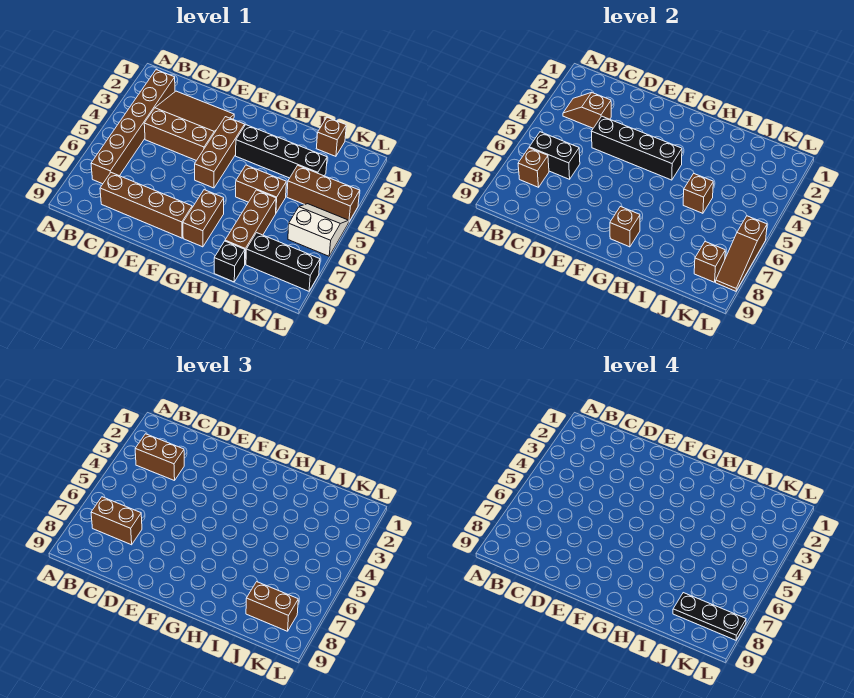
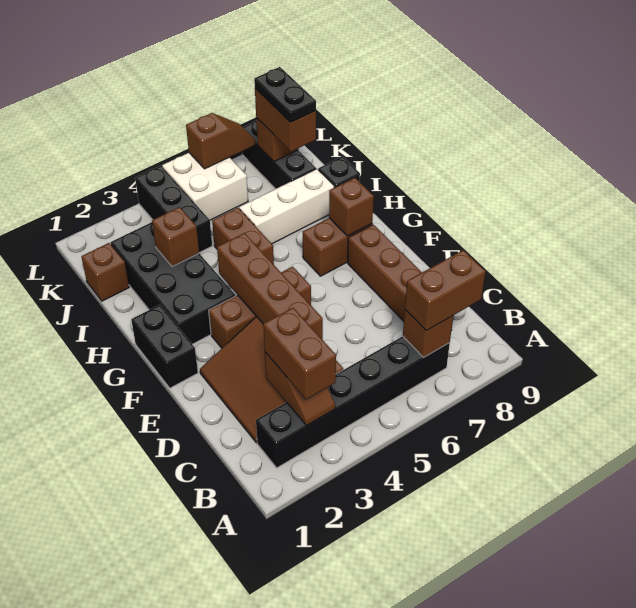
brown brick B2:B7 level 1 -> black brick B2:B7 level 1
black brick B6:C6 level 2 -> black brick F1:G1 level 1
brown brick B7:C7 level 3 -> brown brick B7:B8 level 3
black brick D4:G4 level 2 -> brown brick D4:G4 level 2
black brick G3:J3 level 1 -> black brick G2:J3 level 1
brown brick I5 level 2 -> brown brick I3 level 2
brown brick I6:I8 level 1 -> white brick I6:I8 level 1
brown brick J4:L4 level 1 -> black brick J4:L4 level 1
black plate J8:L8 level 4 -> black plate J8:K8 level 4
white slope K5:L6 level 1 top 6 -> white brick K5:L6 level 1
brown slope L6:L8 level 2 top 6 -> brown slope L6:L7 level 2 top 6

